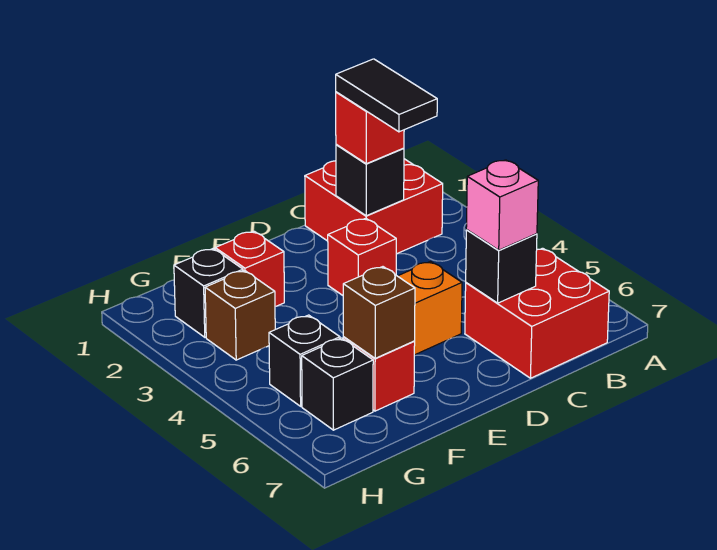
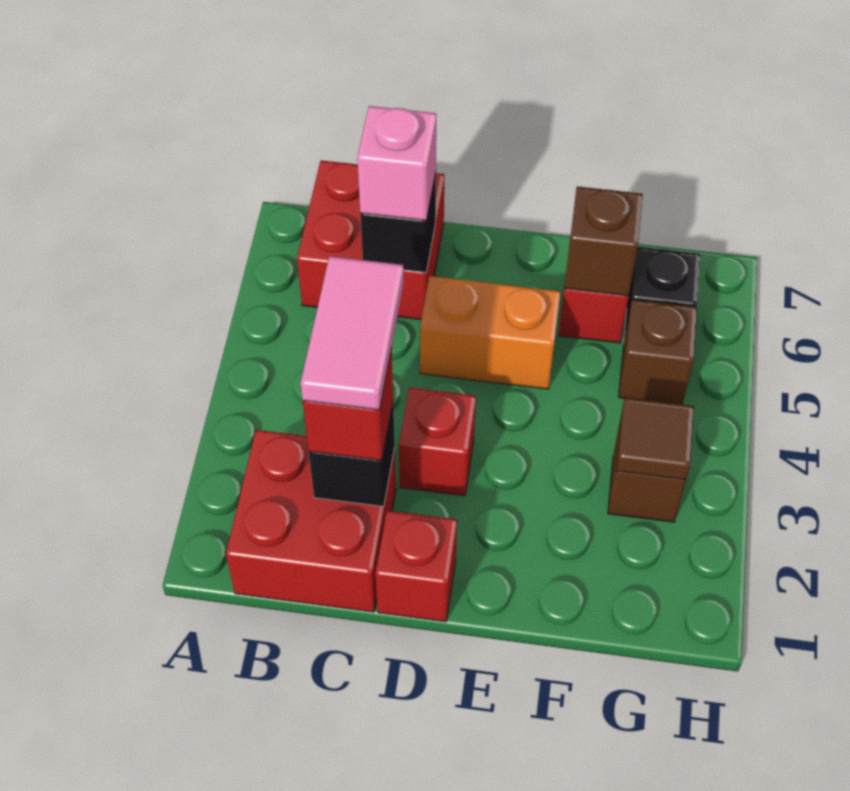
black tile C2:C3 level 4 -> pink tile C2:C3 level 4
red brick F2 level 1 -> red brick D1 level 1
black brick G2 level 1 -> none
none -> brown tile G3 level 2
black brick G5 level 1 -> brown brick G5 level 1

